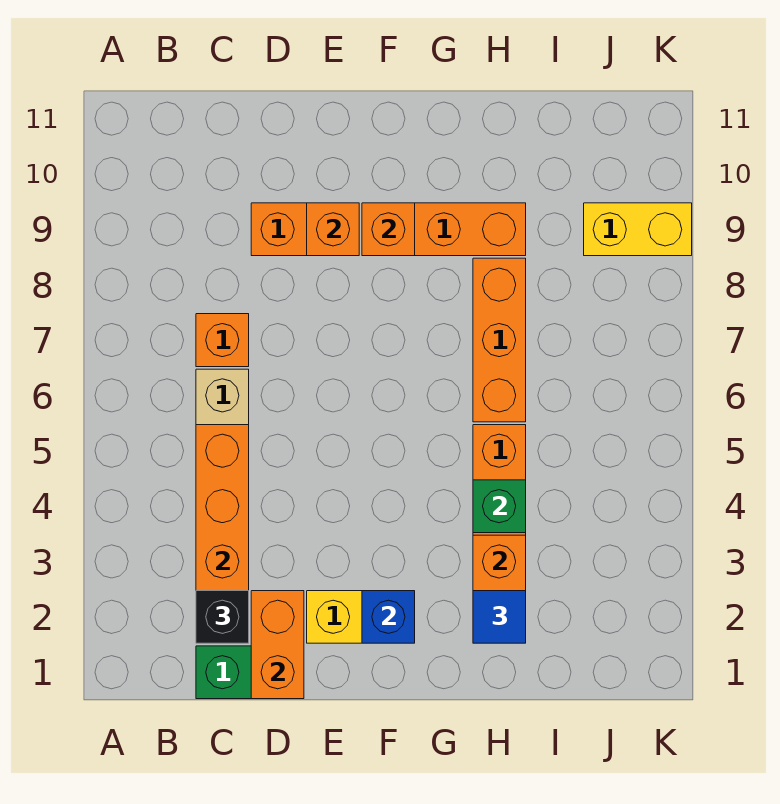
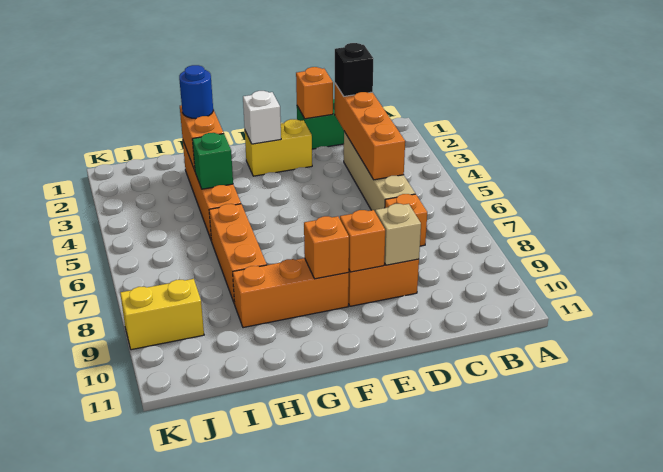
orange brick D1:D2 level 2 -> orange brick D1 level 2
none -> tan brick D9 level 2
blue brick F2 level 2 -> white brick F2 level 2
blue tile H2 level 3 -> blue round brick H2 level 3

